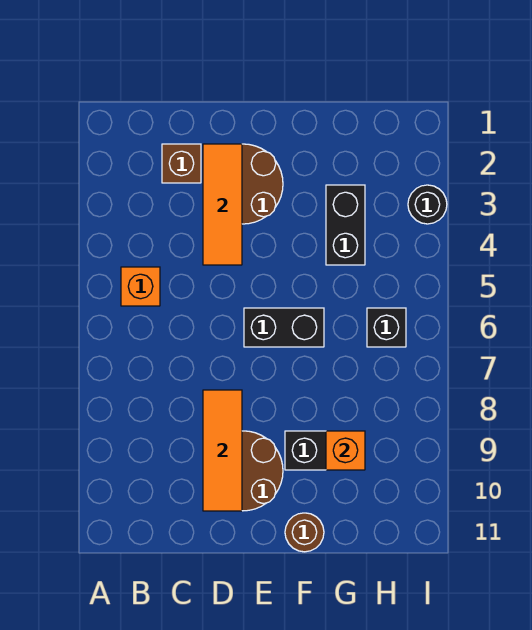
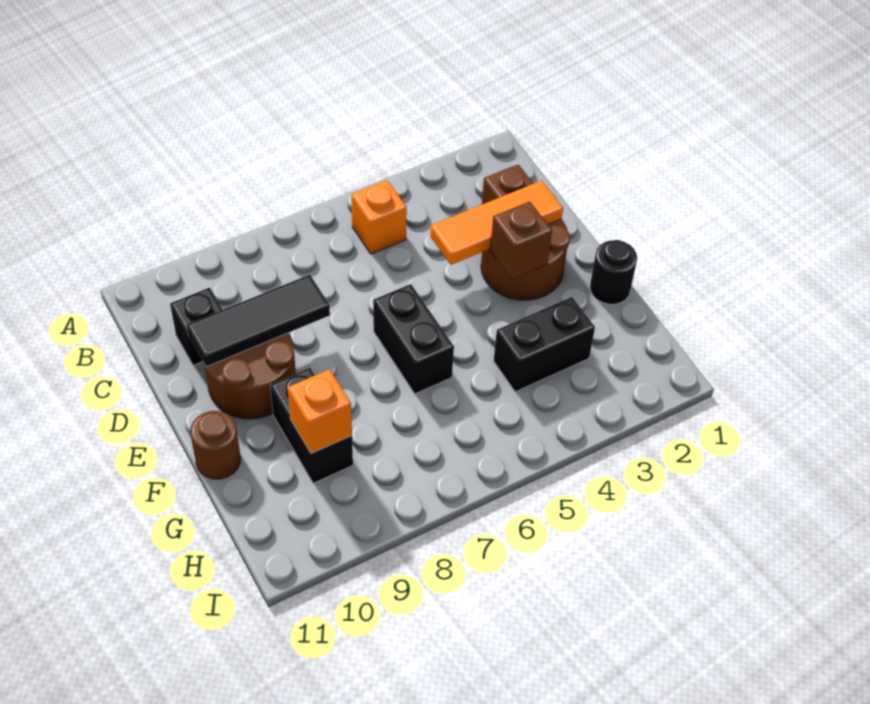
orange tile D8:D10 level 2 -> black tile D8:D10 level 2
none -> brown brick E3 level 2
black brick H6 level 1 -> black brick C10 level 1
black round brick I3 level 1 -> black round brick F1 level 1

